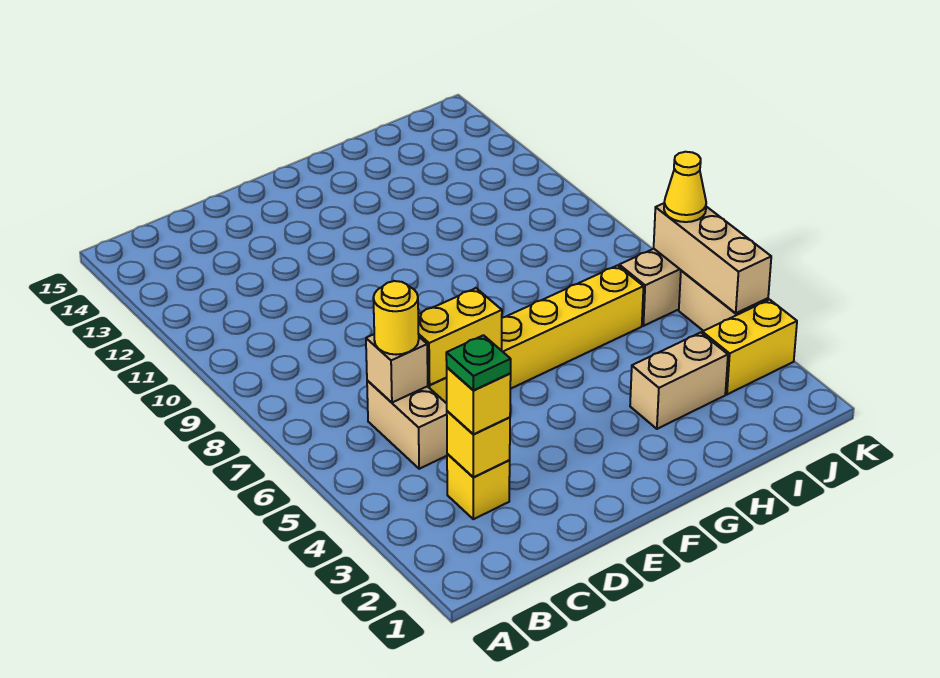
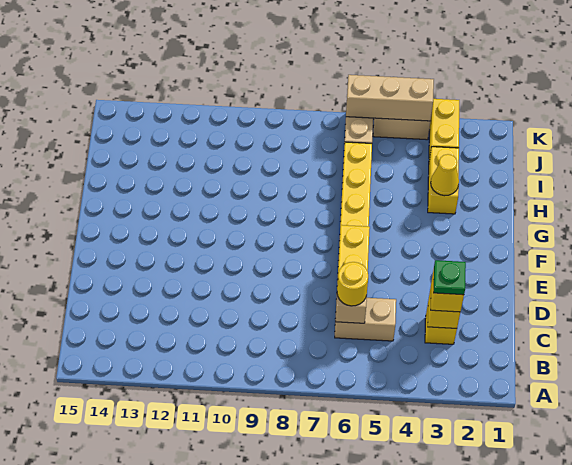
tan brick H3:I3 level 1 -> yellow brick H3:I3 level 1
yellow cone K6 level 3 -> yellow cone H3 level 2

